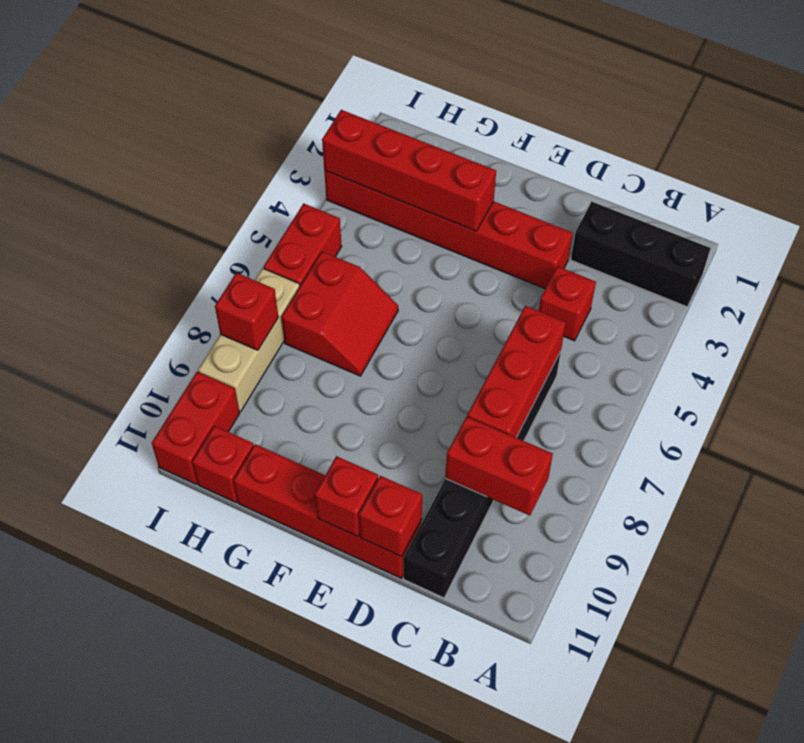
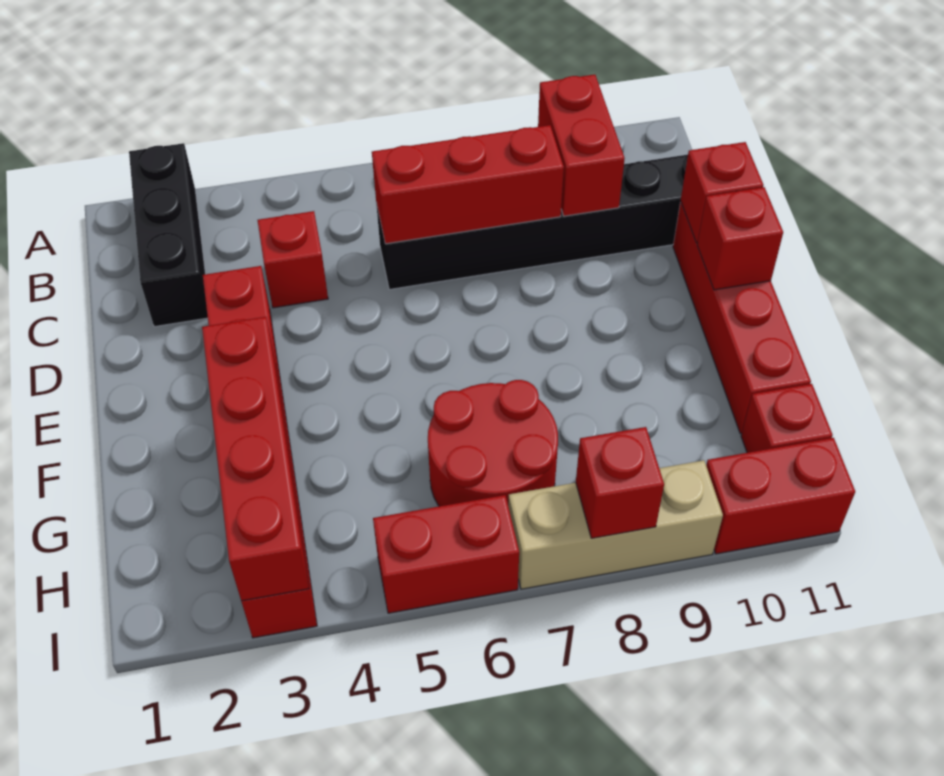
red slope G6:H7 level 1 top H -> red round brick G6:H7 level 1

